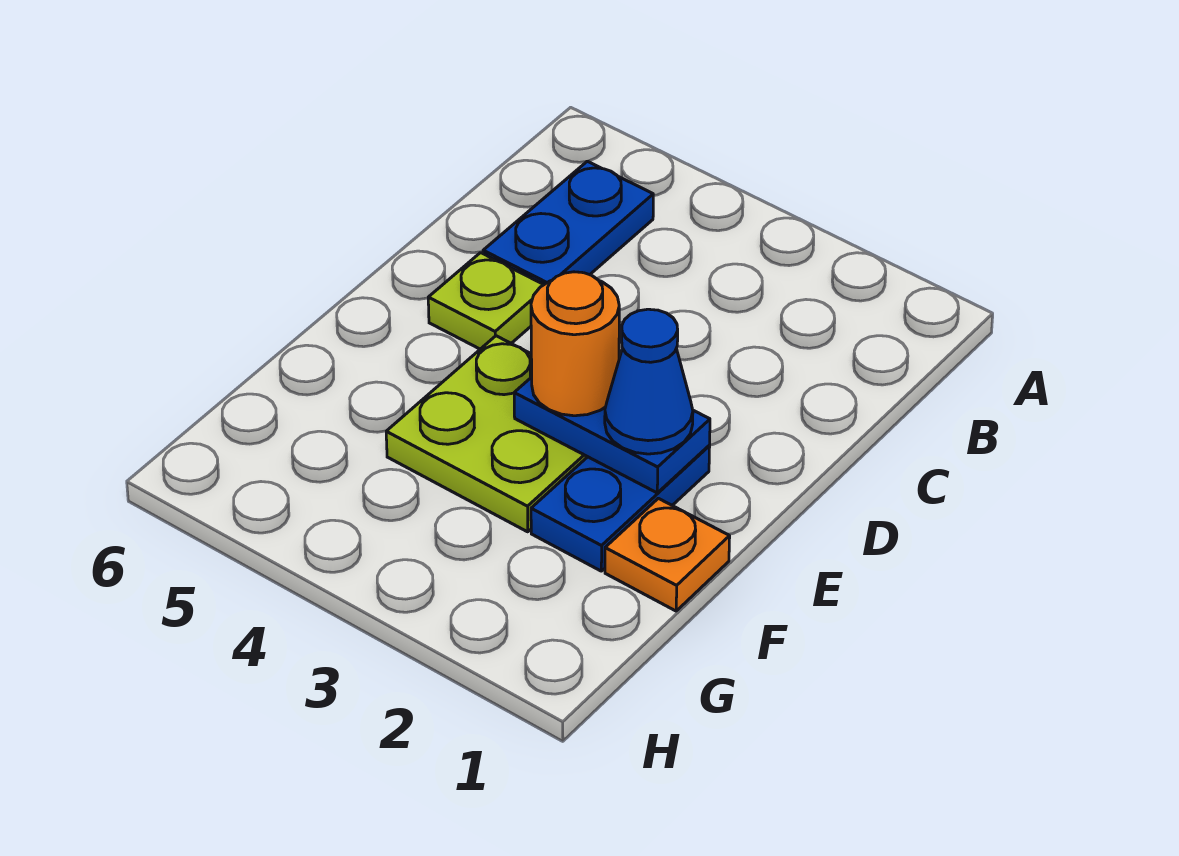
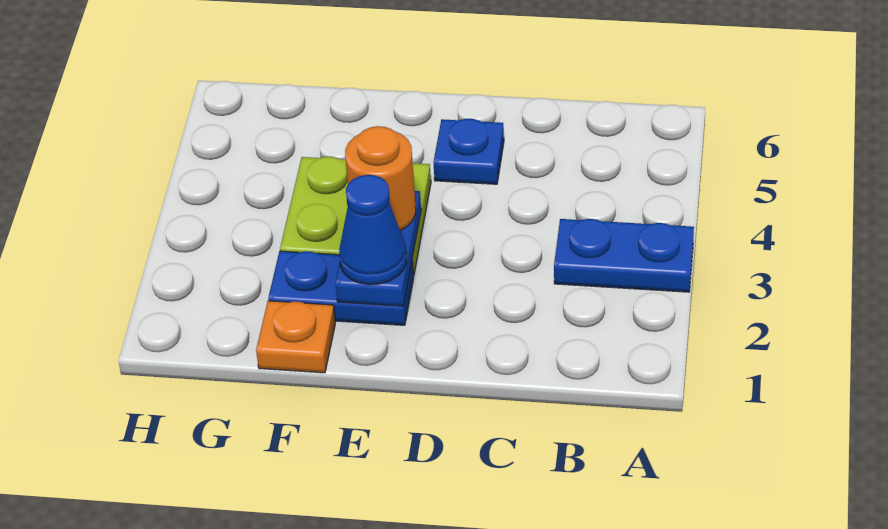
blue plate B5:C5 level 1 -> blue plate A3:B3 level 1
lime plate D5 level 1 -> blue plate D5 level 1

